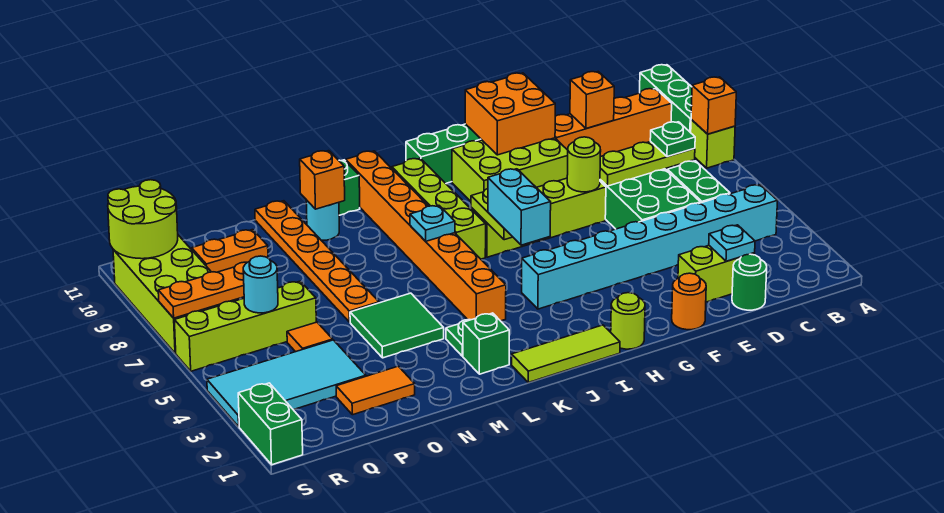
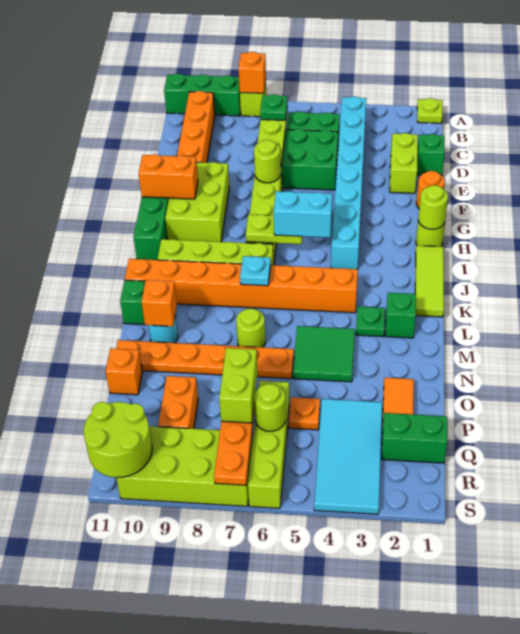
none -> lime plate A1 level 1
green round brick D1 level 1 -> green brick D1 level 1
cyan plate D2 level 2 -> none
orange brick D10 level 2 -> orange brick O11 level 1
orange brick F10:G11 level 2 -> orange brick G10:G11 level 2
none -> lime round brick H1 level 2
none -> lime round brick M7 level 1
orange tile P5 level 1 -> orange plate P5 level 1
none -> lime brick P7:Q7 level 3
cyan round brick Q6 level 2 -> lime round brick Q6 level 2
green brick S1:S2 level 1 -> green brick Q1:Q2 level 1

